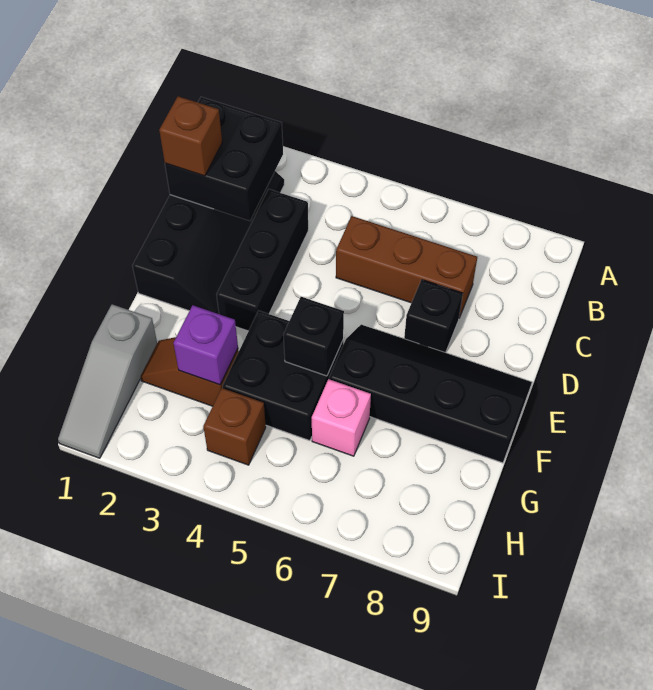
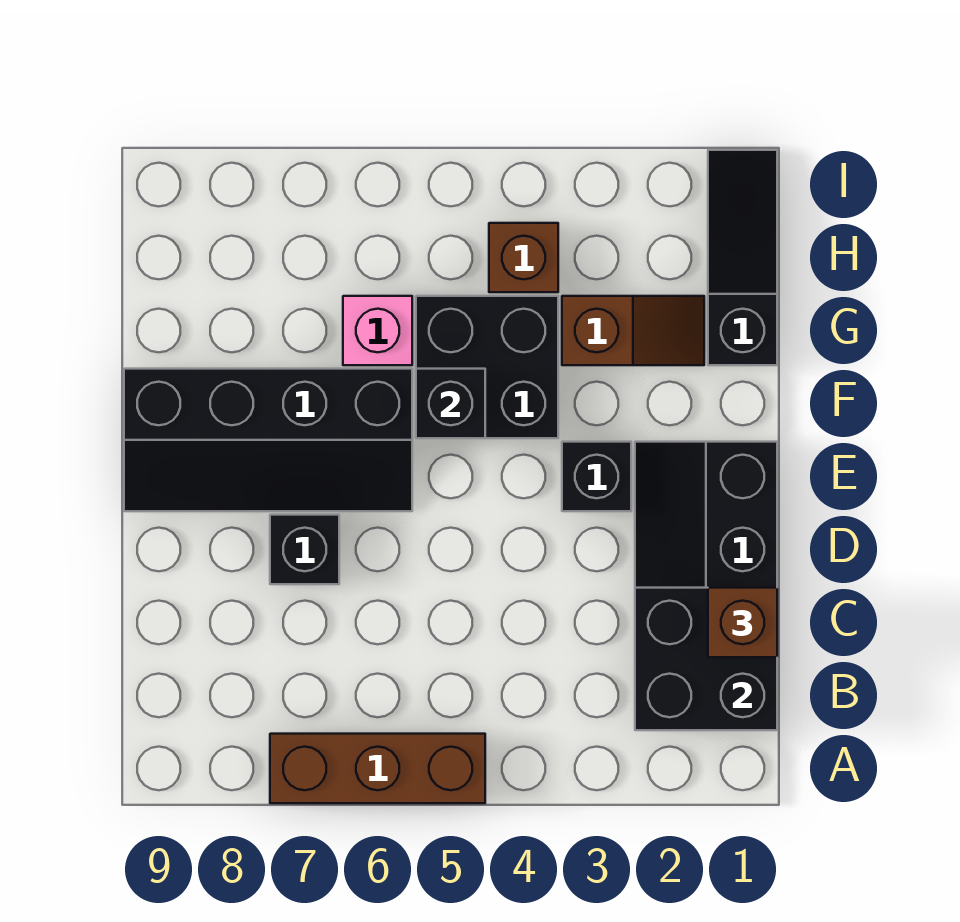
black brick C3:E3 level 1 -> black brick E3 level 1
brown brick C5:C7 level 1 -> brown brick A5:A7 level 1
grey slope G1:I1 level 1 top G -> black slope G1:I1 level 1 top G
purple brick G3 level 2 -> none

